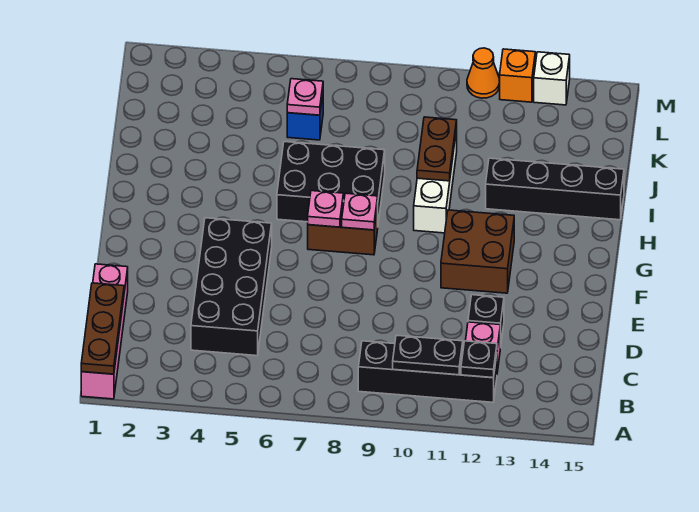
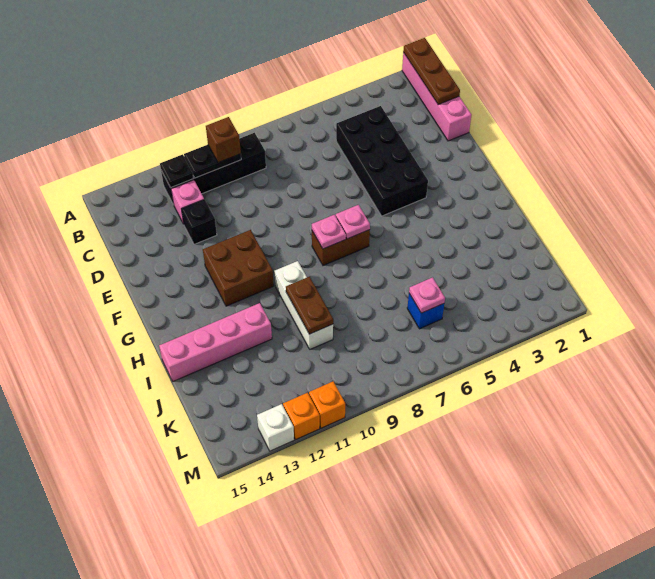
none -> brown brick B10 level 3
black brick H6:I8 level 1 -> none
black brick I12:I15 level 1 -> pink brick I12:I15 level 1
orange cone M11 level 1 -> orange brick M11 level 1

